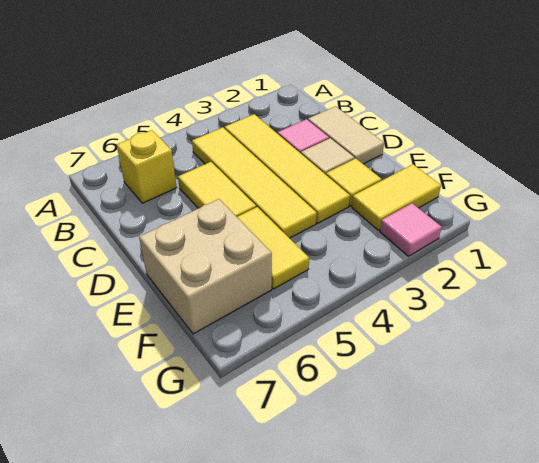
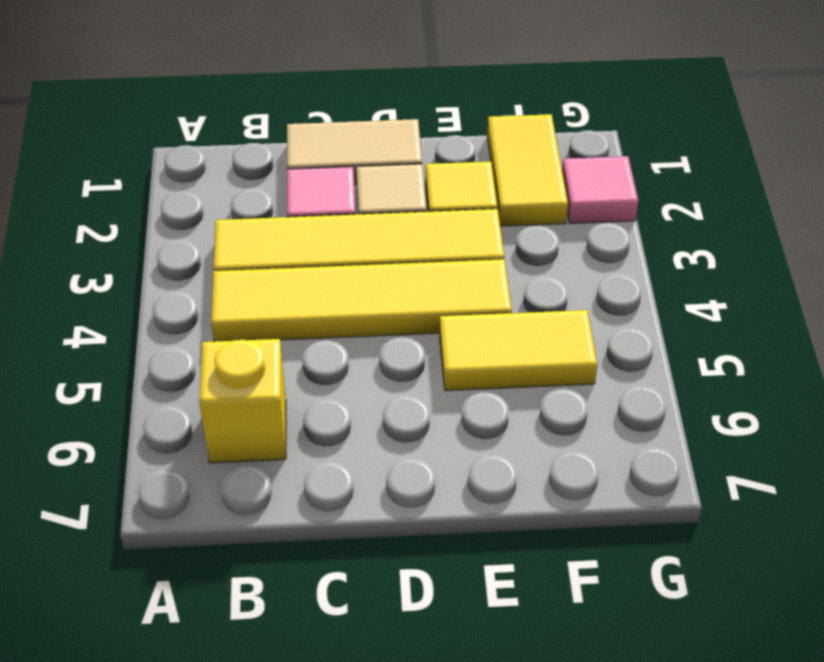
yellow tile C5:D5 level 1 -> none
tan brick E6:F7 level 1 -> none

